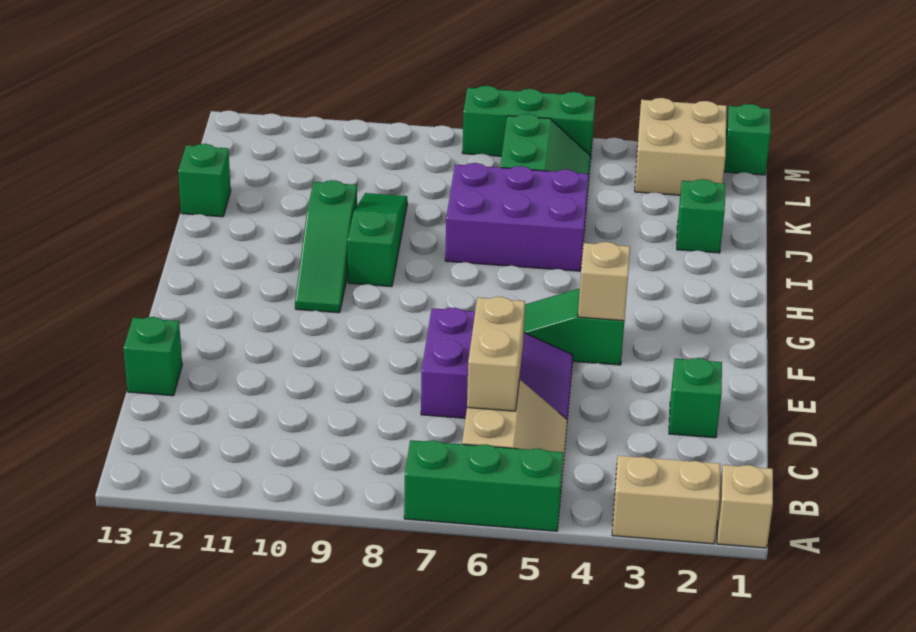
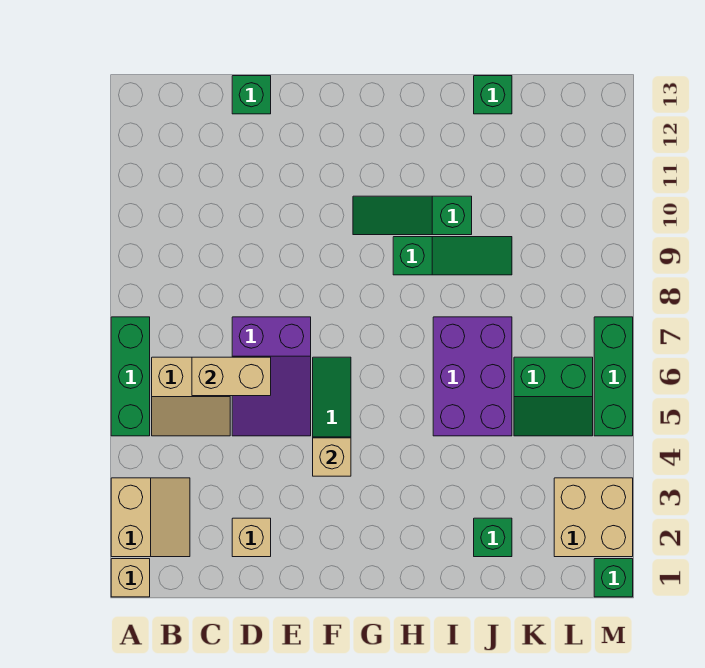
green brick D2 level 1 -> tan brick D2 level 1

